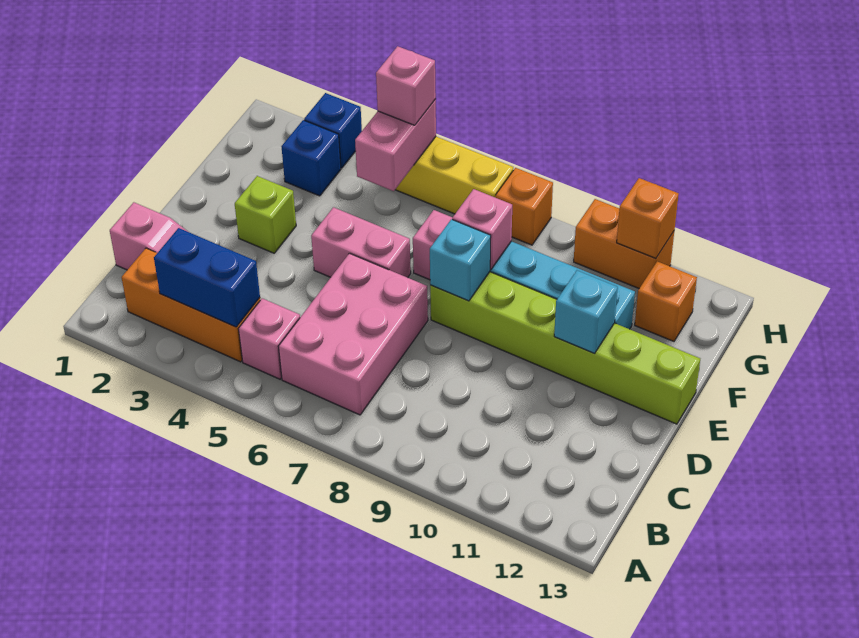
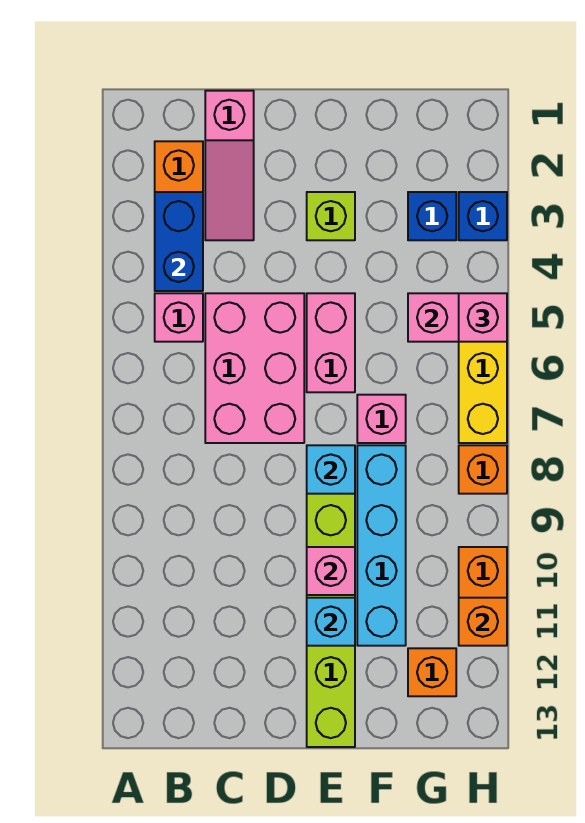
pink brick B6:D7 level 1 -> pink brick C5:D7 level 1
pink brick F8 level 2 -> pink brick E10 level 2

